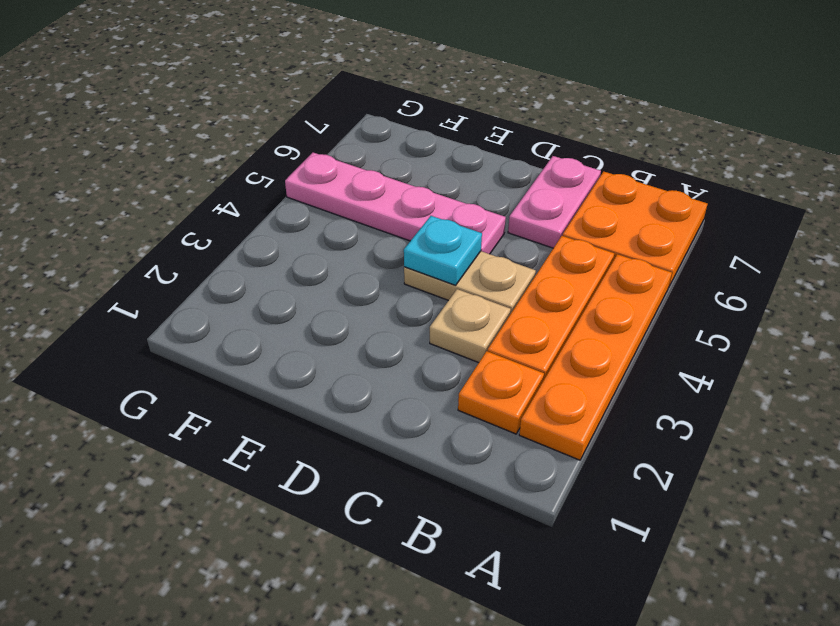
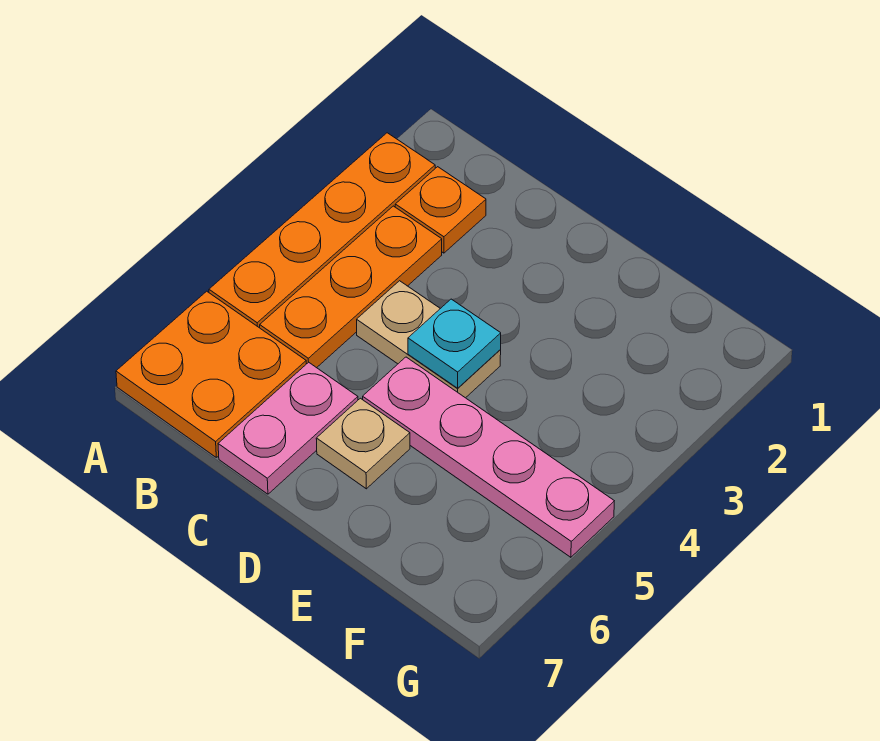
tan plate C3 level 1 -> tan plate D6 level 1

